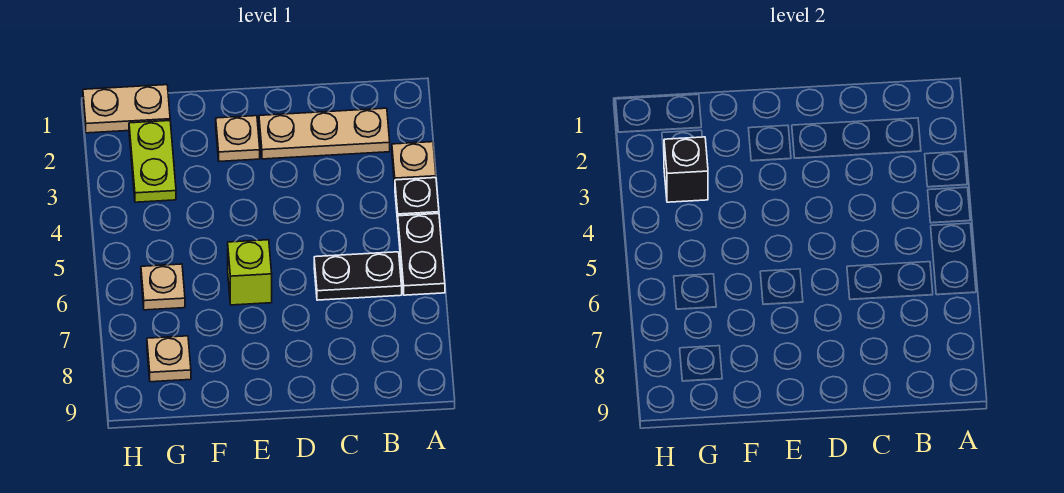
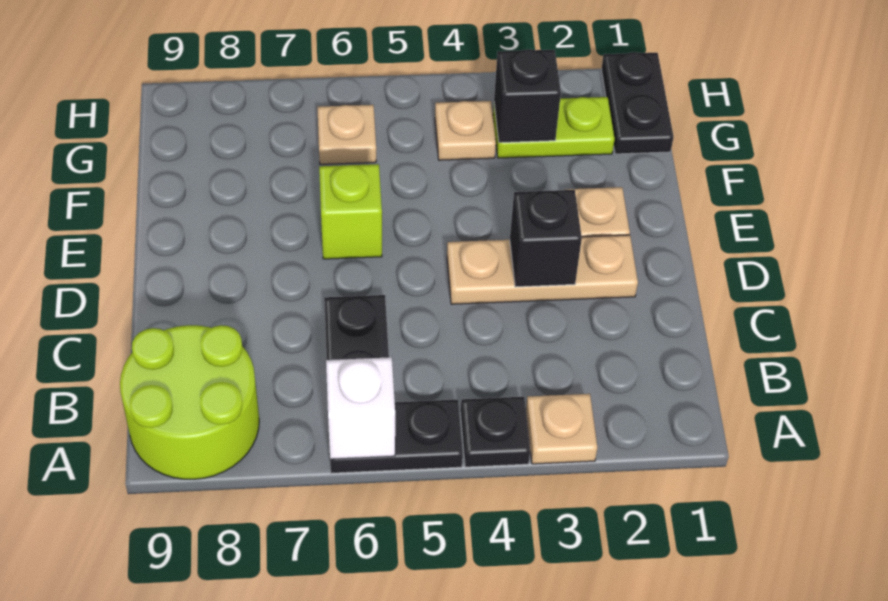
none -> white brick A6 level 2
none -> lime round brick A8:B9 level 1
tan plate B2:D2 level 1 -> tan plate D2:D4 level 1
none -> black brick D3 level 2
tan plate G1:H1 level 1 -> black plate G1:H1 level 1
tan plate G8 level 1 -> tan plate G4 level 1

